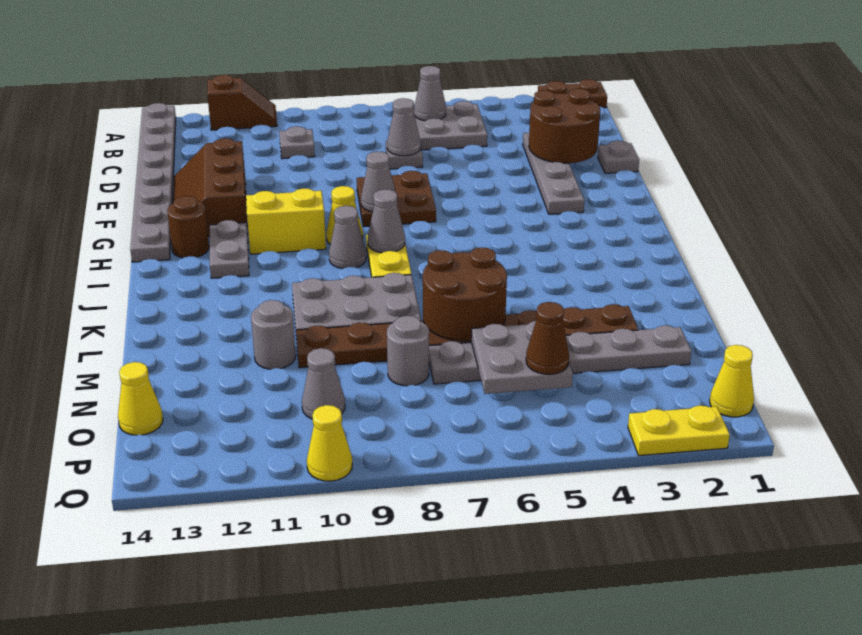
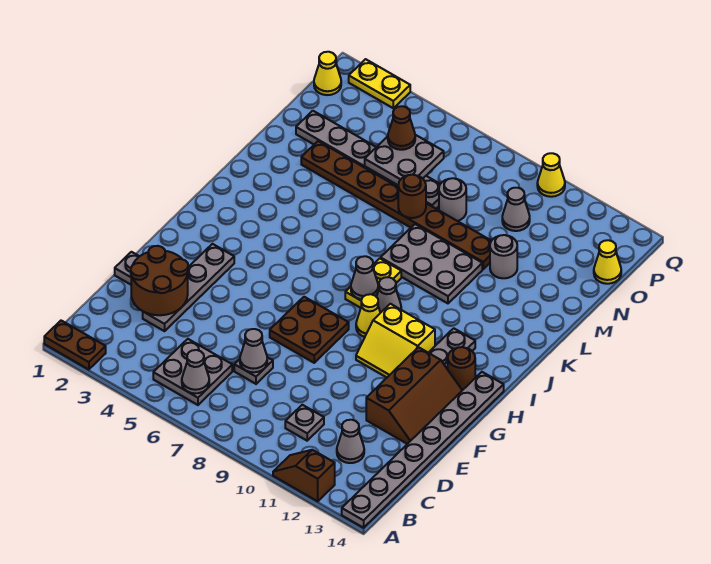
grey cone G8 level 2 -> grey cone C12 level 1
brown round brick L6:M7 level 2 -> brown round brick M7 level 2

